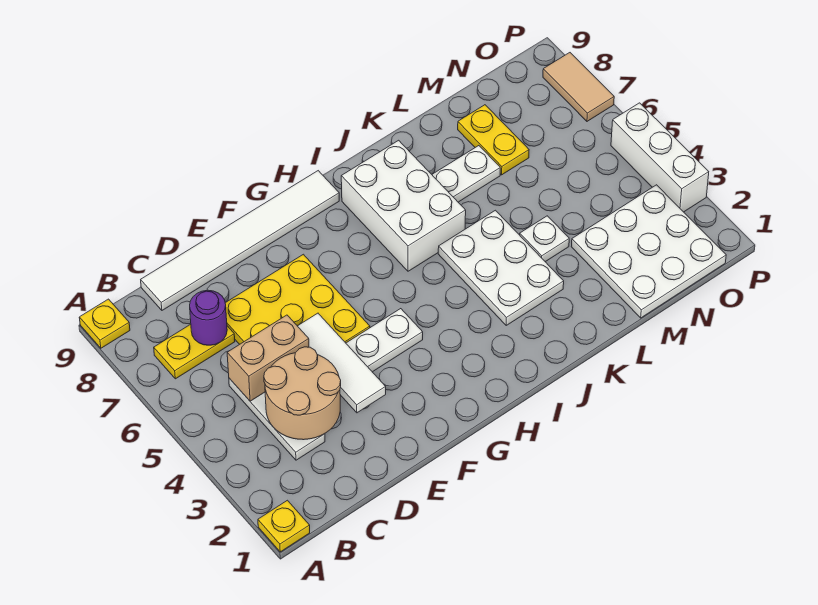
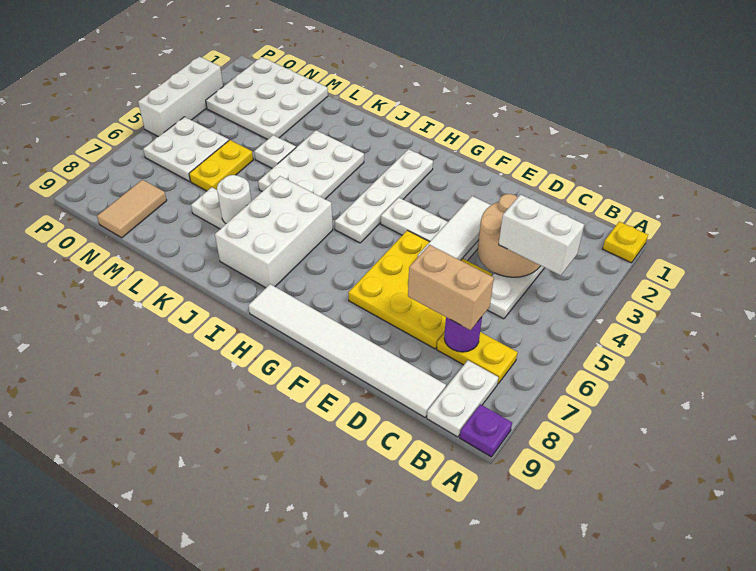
yellow plate A9 level 1 -> purple plate A9 level 1
none -> white brick B4:C4 level 3
none -> white plate B8:B9 level 1
tan brick C5:D5 level 2 -> tan brick C7:D7 level 3
none -> white plate H2:H5 level 1
none -> white round brick K7 level 2
yellow plate M7:M8 level 1 -> yellow plate M5:M6 level 1
none -> white plate N5:O6 level 1
tan tile P7:P8 level 1 -> tan tile N8:N9 level 1

